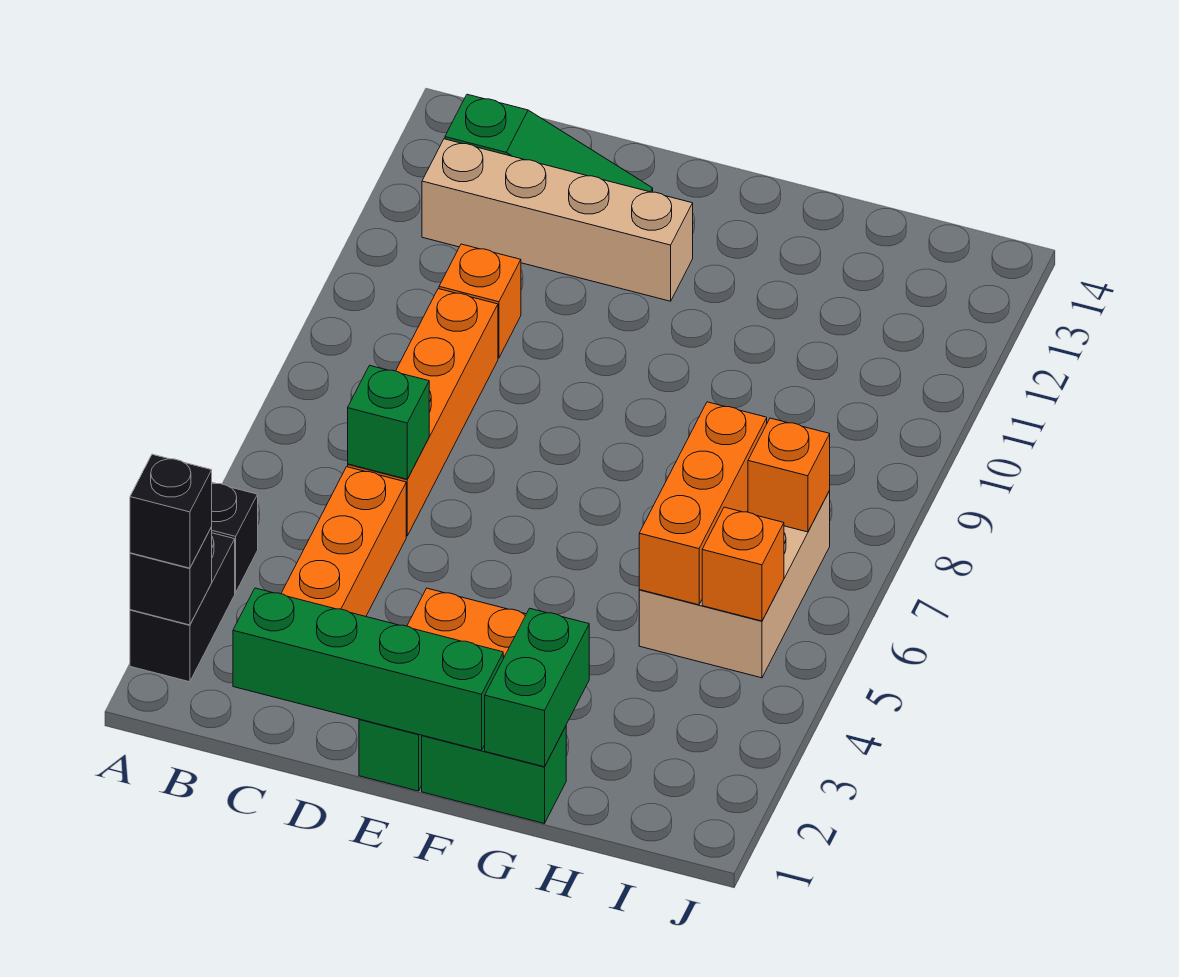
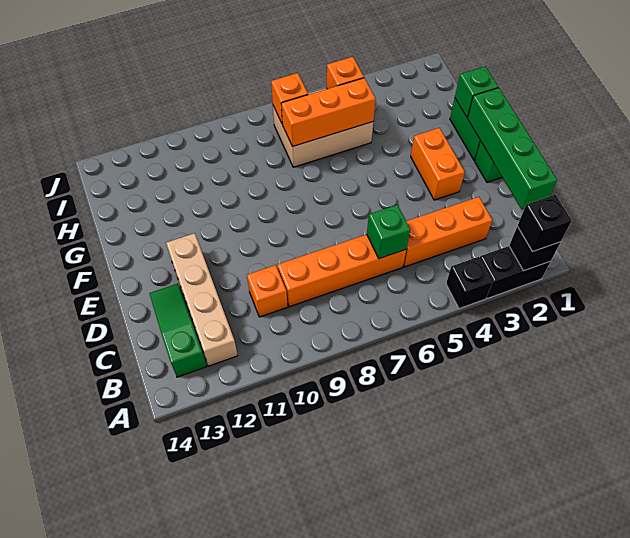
green brick G1:G2 level 2 -> green brick G1 level 2

